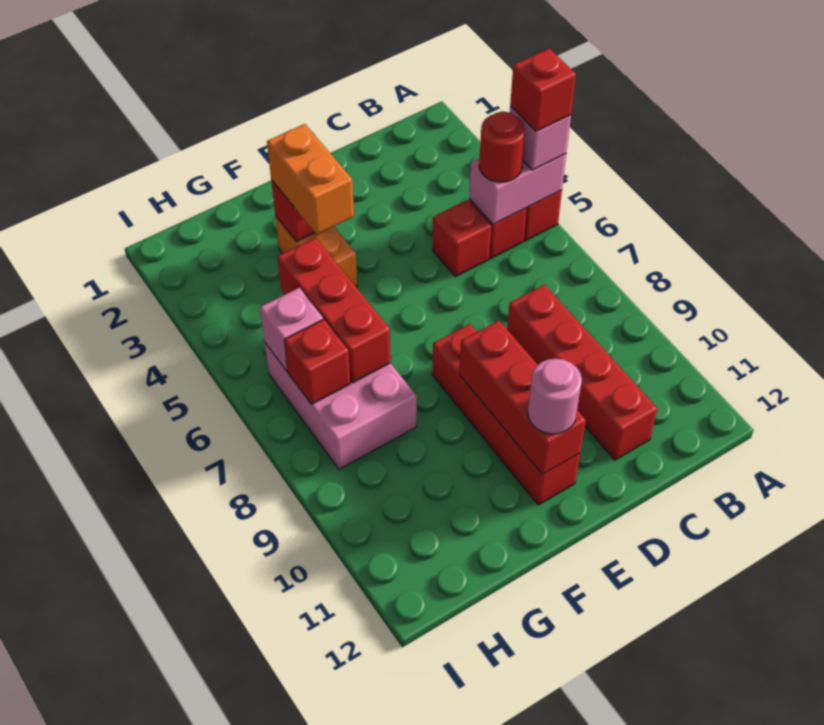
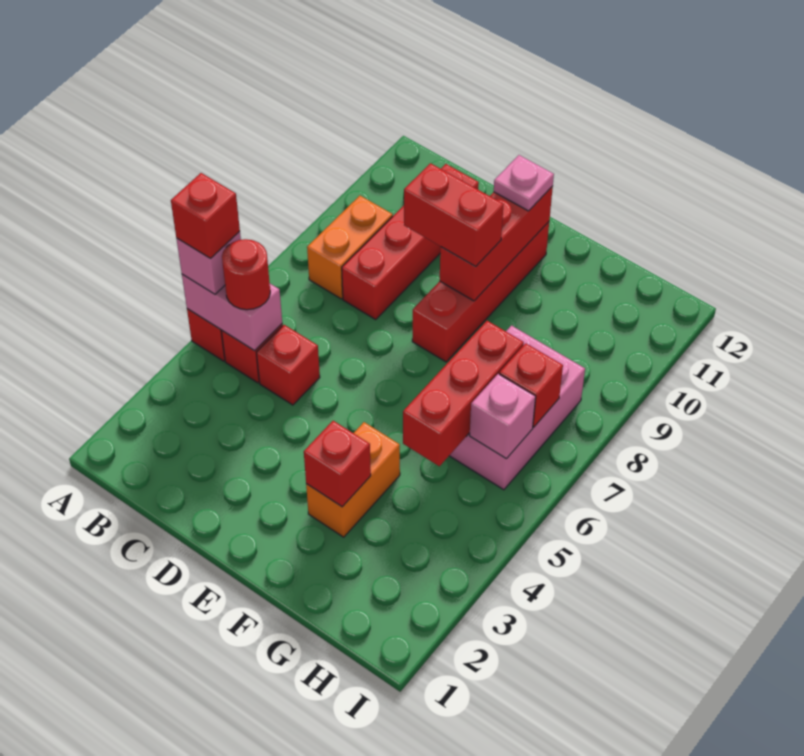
none -> red brick D9:E9 level 3
pink round brick E11 level 3 -> pink plate E11 level 3
orange brick F3:F4 level 3 -> orange brick B8:B9 level 1

